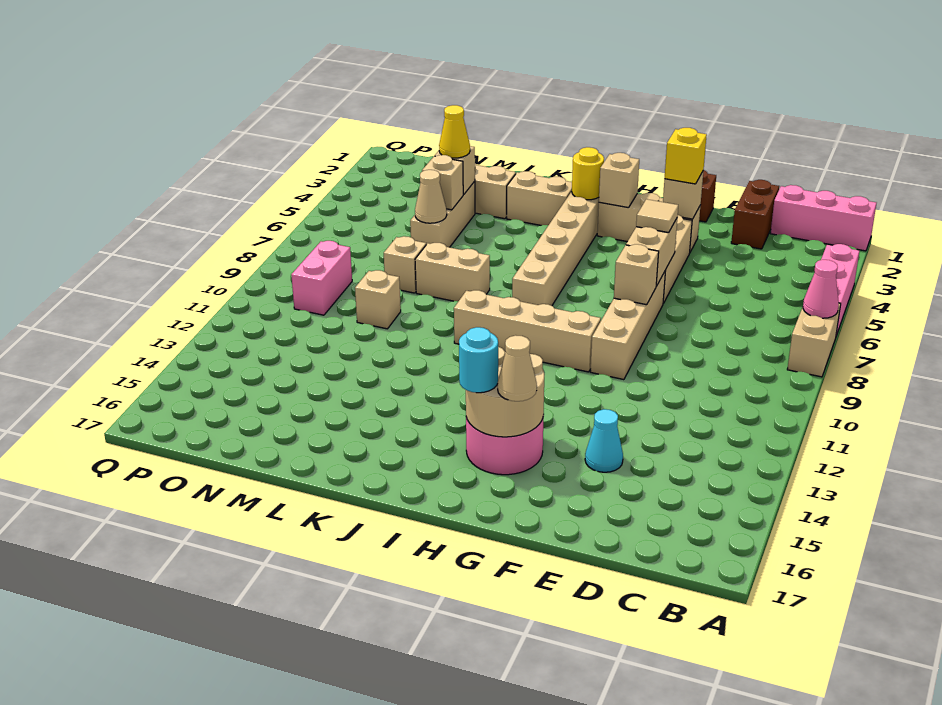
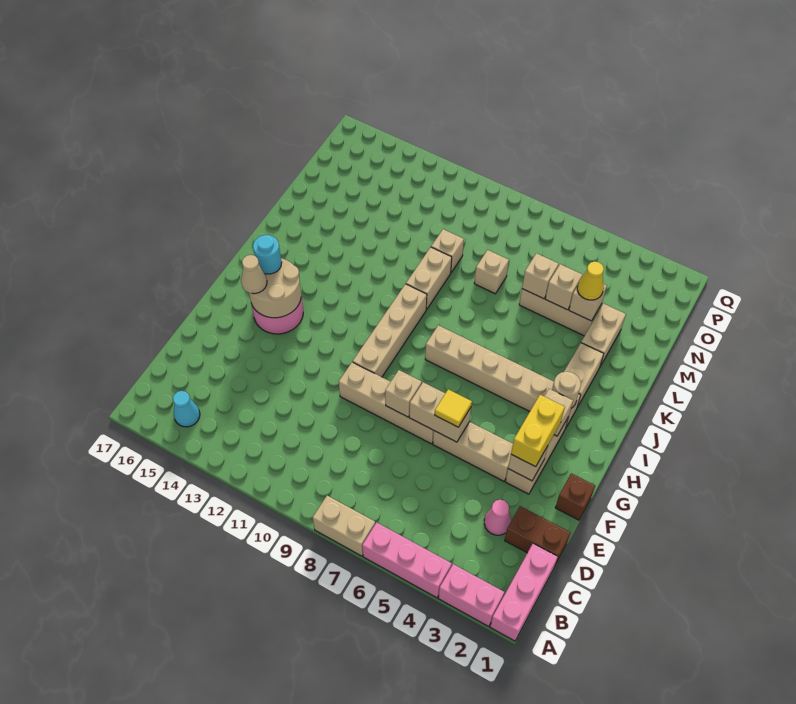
pink cone A7 level 2 -> pink cone D3 level 1
cyan cone E14 level 1 -> cyan cone B15 level 1
yellow brick F3 level 3 -> yellow brick F3:G3 level 3
tan tile F6 level 3 -> yellow tile F6 level 3
yellow round brick I3 level 2 -> tan round brick I3 level 2
tan brick K8:L8 level 1 -> tan brick K10:L10 level 1
tan cone M6 level 2 -> tan brick M6 level 2
pink brick O9:O10 level 1 -> pink brick A2:A3 level 1

